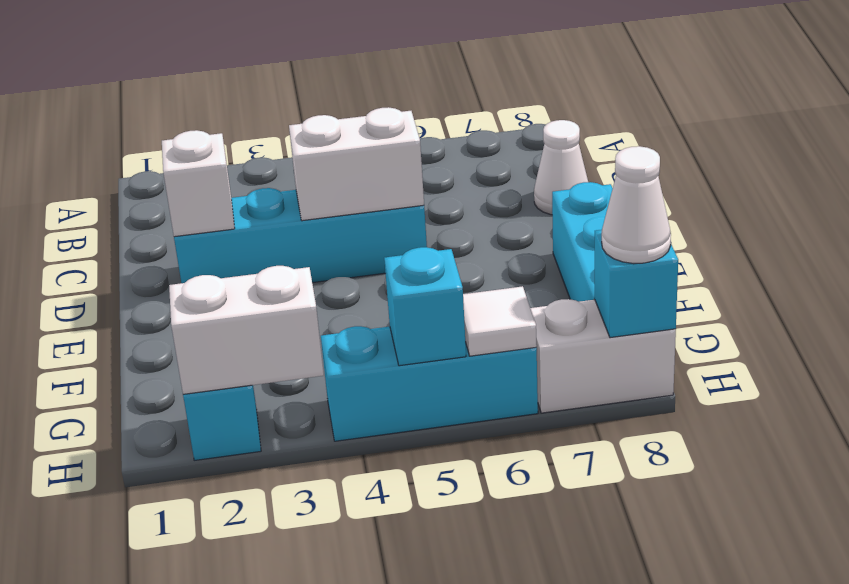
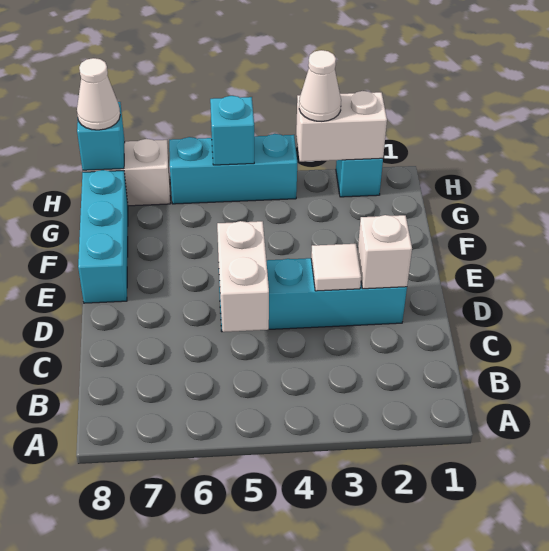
white cone C8 level 1 -> white cone H3 level 3
white brick D4:D5 level 2 -> white brick C5:D5 level 2
white tile H6 level 2 -> white tile D3 level 2

